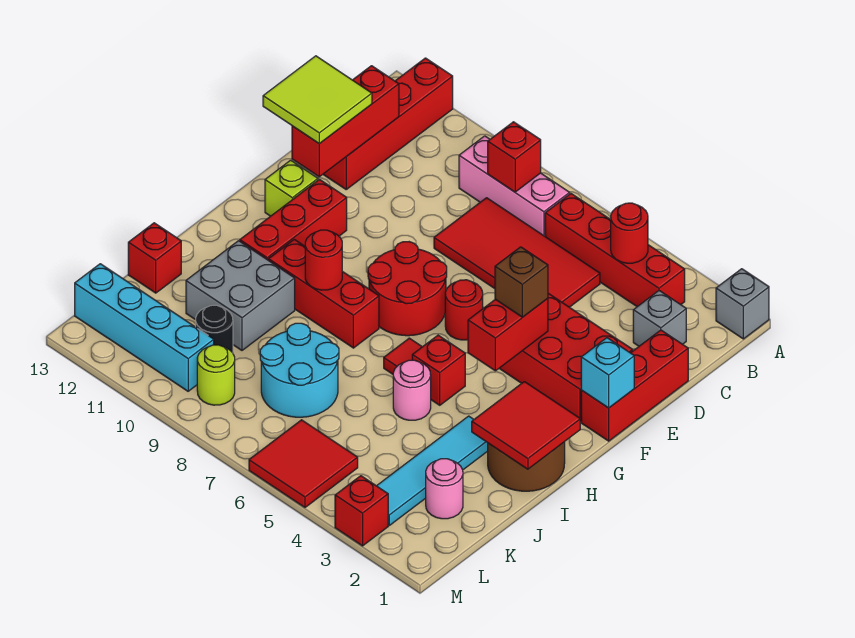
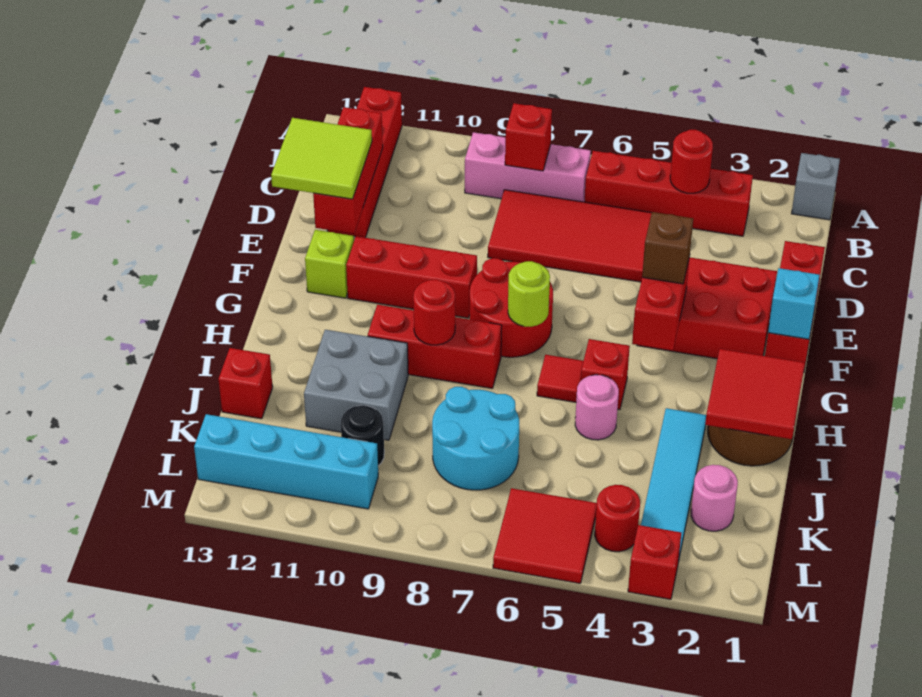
grey brick C2 level 1 -> none
red round brick F6 level 1 -> red round brick L4 level 1
red brick F11:H11 level 1 -> red brick F9:F11 level 1
lime round brick L9 level 1 -> lime round brick G7 level 2

